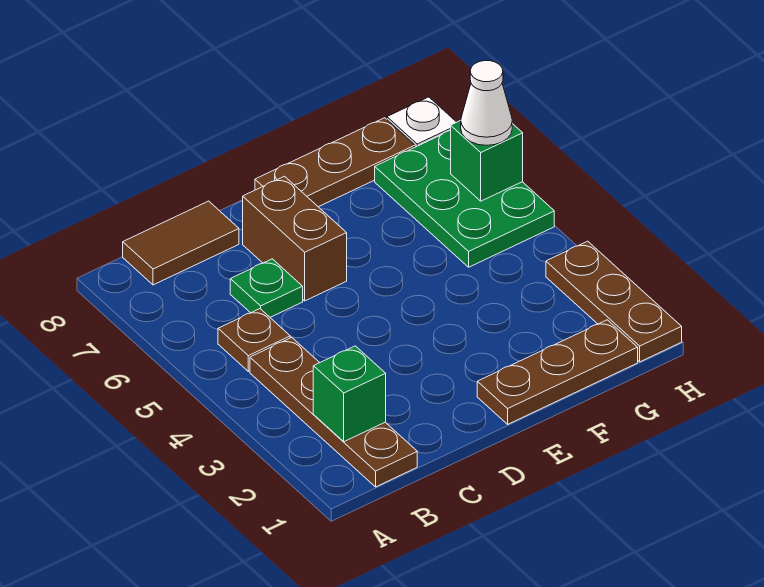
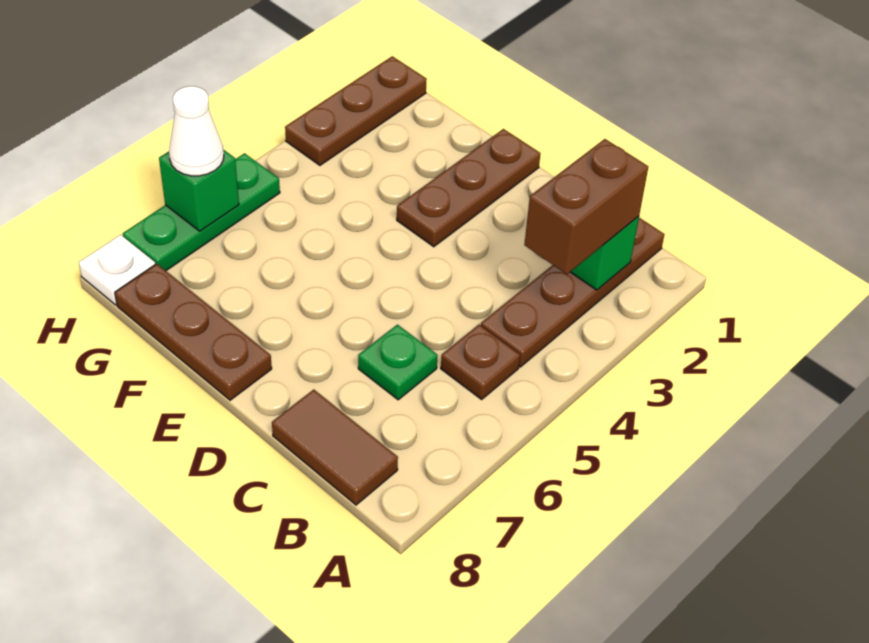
brown brick D6:D7 level 1 -> brown brick B2:B3 level 3
brown plate E1:G1 level 1 -> brown plate E1:E3 level 1
green plate G5:H7 level 1 -> green plate H5:H7 level 1

